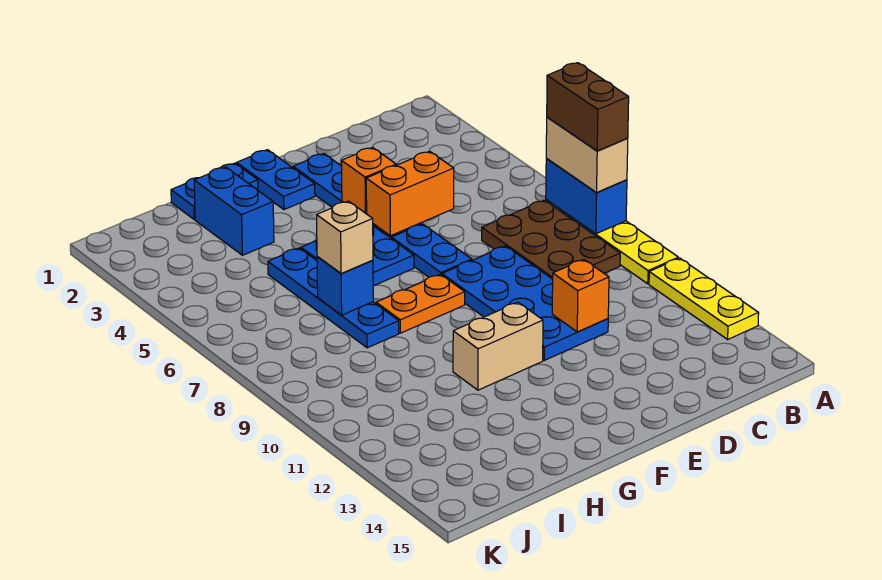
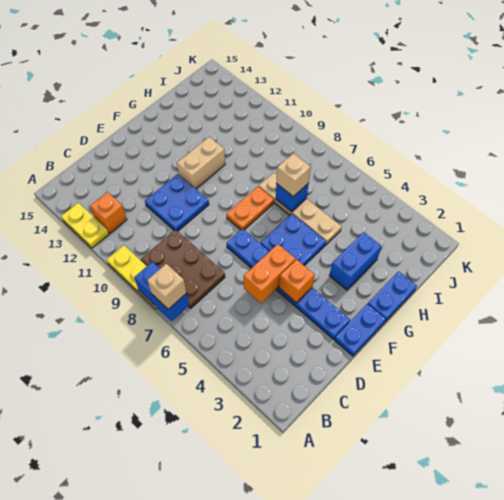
tan brick A7:A8 level 3 -> tan brick A7 level 3
brown brick A7:A8 level 4 -> none
yellow plate A11:A13 level 1 -> yellow plate A12:A13 level 1
blue plate D8:E11 level 1 -> blue plate D10:E11 level 1
orange brick D11 level 2 -> orange brick B12 level 1
blue plate F1:F2 level 1 -> blue plate E1:F1 level 1
blue brick H2:H3 level 1 -> blue brick G3:H3 level 1
blue plate H5:H8 level 1 -> tan plate H5:H8 level 1

